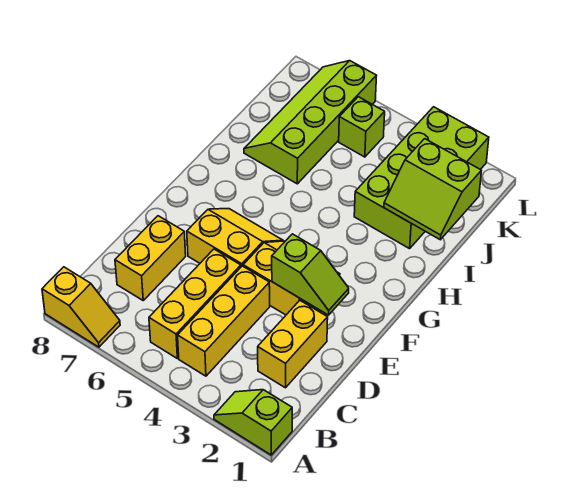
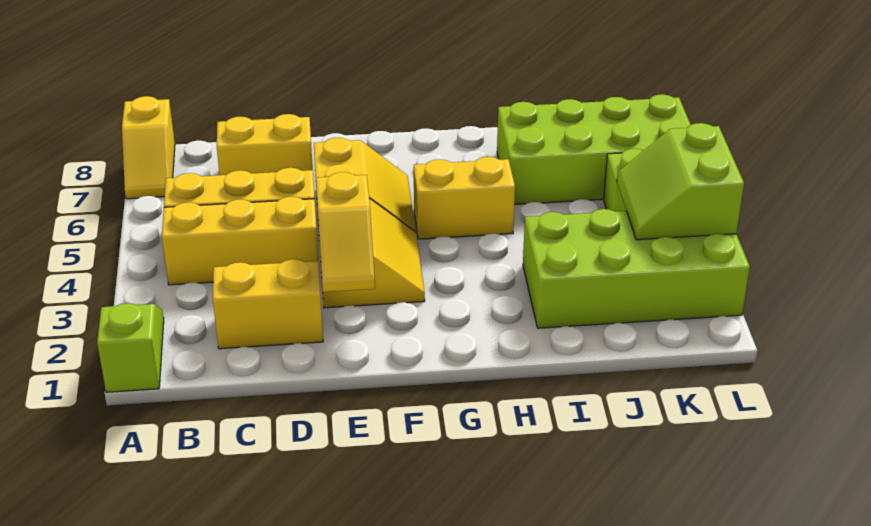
lime slope E2:E3 level 2 top 3 -> yellow slope E2:E3 level 2 top 3
none -> yellow brick G5:H5 level 1
lime slope I1:J2 level 2 top J -> lime slope K3:L4 level 2 top L
lime slope I6:L7 level 1 top 6 -> lime brick I6:L7 level 1

